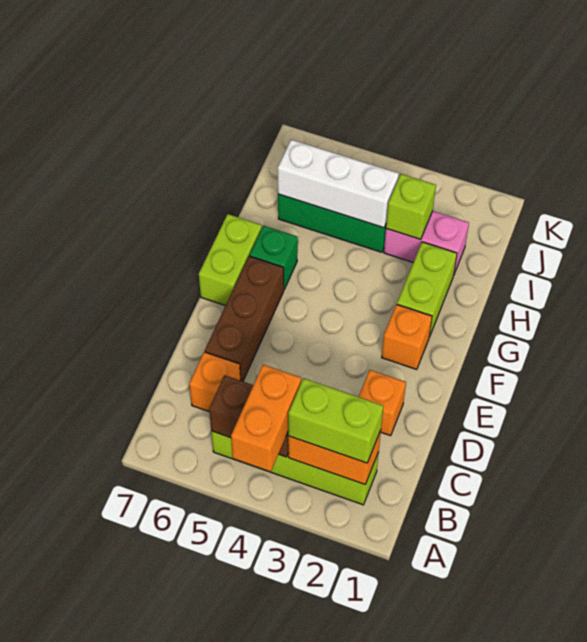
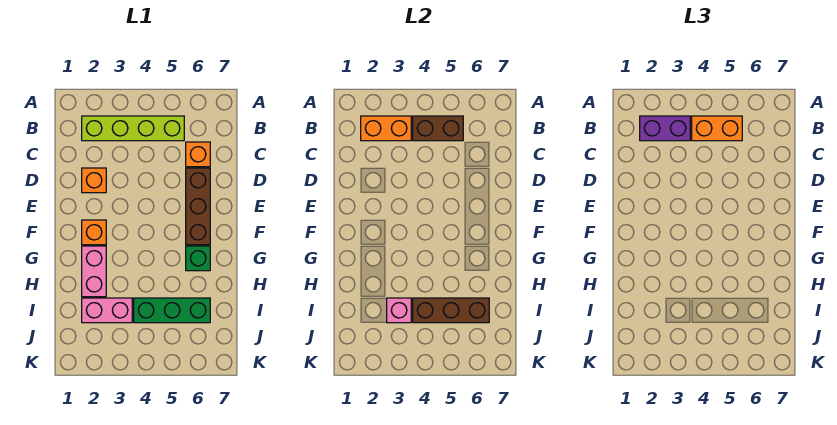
orange brick A4:B4 level 3 -> orange brick B4:B5 level 3
lime brick B2:B3 level 3 -> purple brick B2:B3 level 3
lime brick F7:G7 level 1 -> none
lime brick G2:H2 level 1 -> pink brick G2:H2 level 1
lime brick I3 level 2 -> pink brick I3 level 2
white brick I4:I6 level 2 -> brown brick I4:I6 level 2

